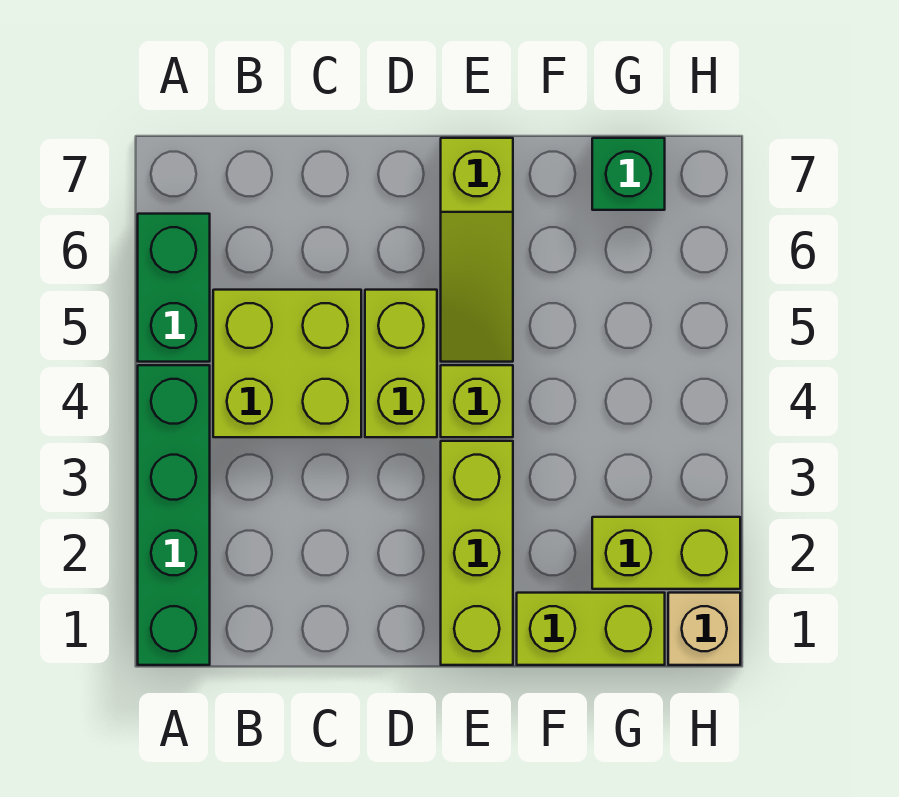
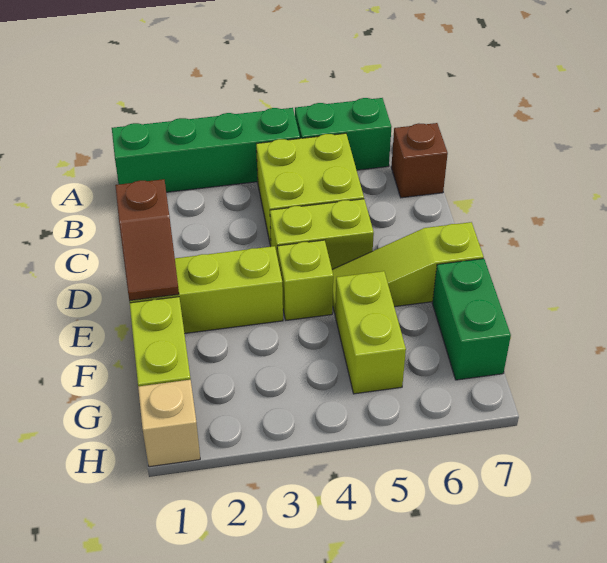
none -> brown brick B7 level 1
none -> brown slope D1:E1 level 2 top D
lime brick G2:H2 level 1 -> lime brick F5:G5 level 1
green brick G7 level 1 -> green brick F7:G7 level 1

